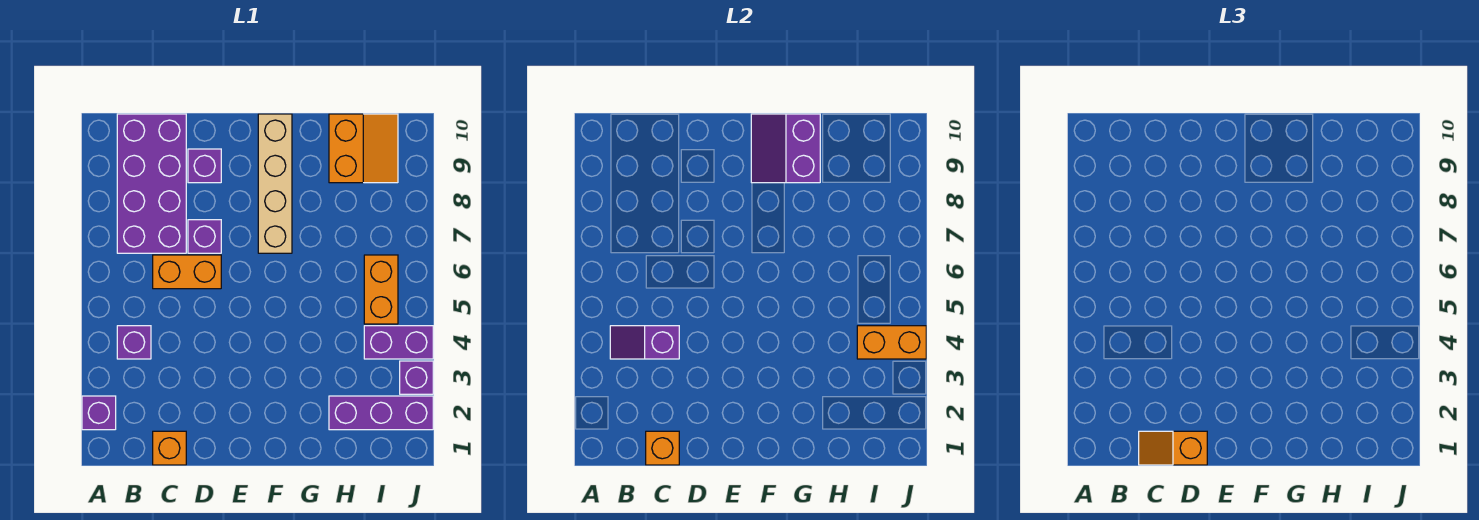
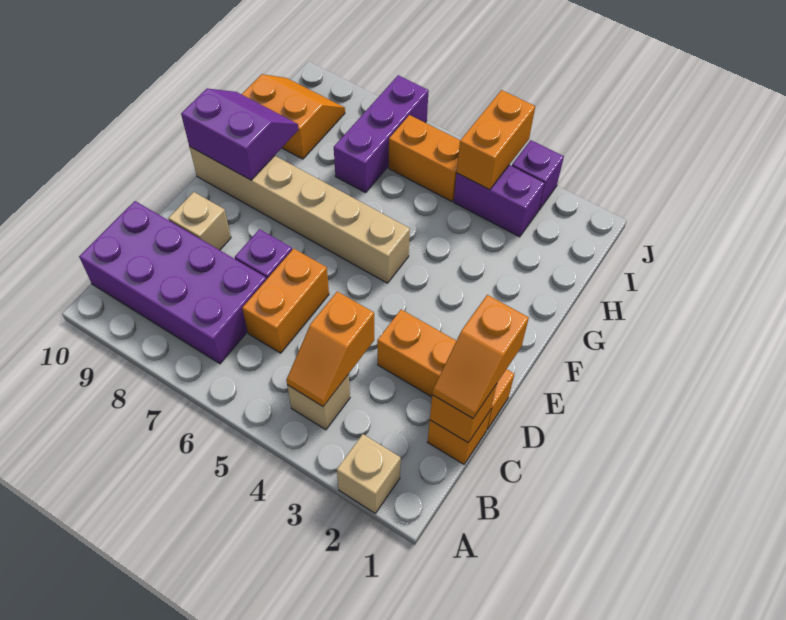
purple brick A2 level 1 -> tan brick A2 level 1
purple brick B4 level 1 -> tan brick B4 level 1
purple slope B4:C4 level 2 top C -> orange slope B4:C4 level 2 top C
none -> orange brick D1:D3 level 1
purple brick D9 level 1 -> tan brick D9 level 1
tan brick F7:F10 level 1 -> tan brick F5:F10 level 1
purple slope F9:G10 level 2 top G -> purple slope F9:G10 level 2 top F
purple brick H2:J2 level 1 -> purple brick H7:J7 level 1
purple brick I4:J4 level 1 -> purple brick I3:I4 level 1

